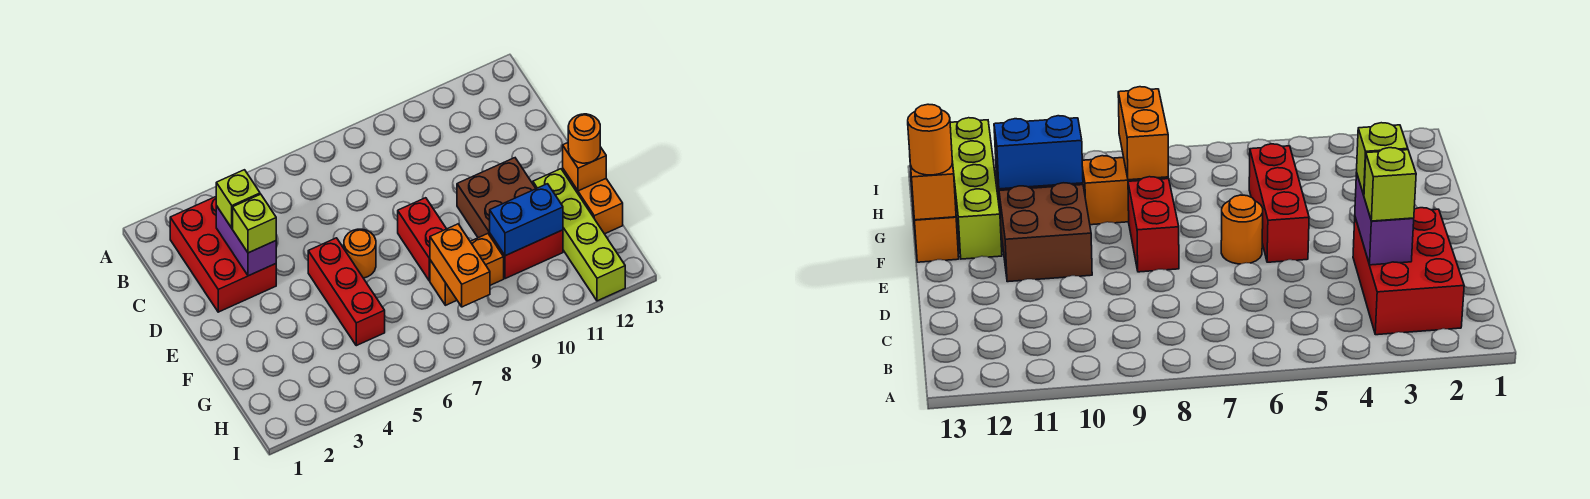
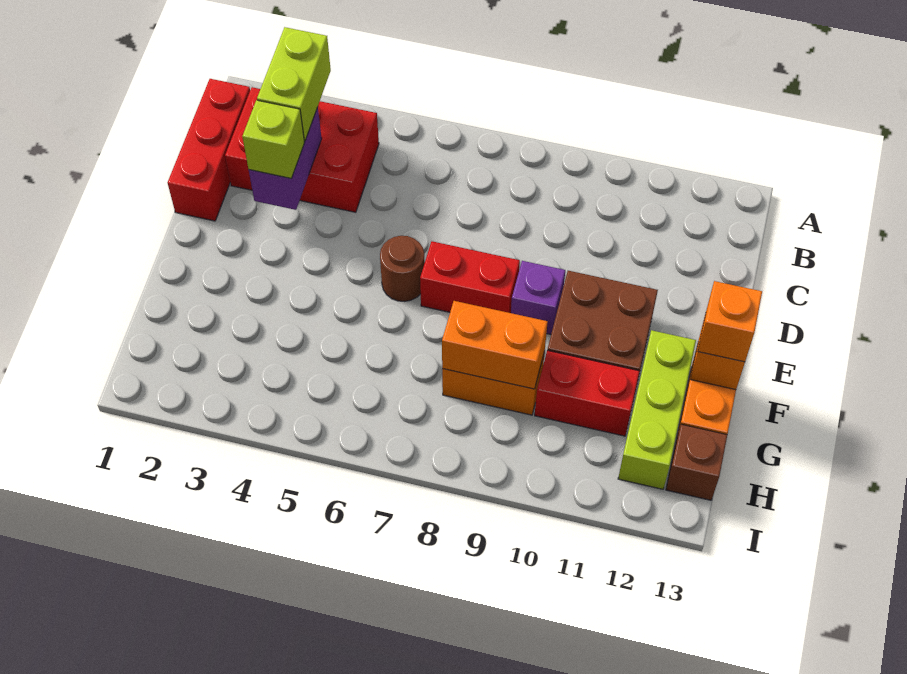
red brick B2:D3 level 1 -> red brick B2:C4 level 1
lime brick C3 level 3 -> lime brick B3:C3 level 3
red brick E5:G5 level 1 -> red brick B1:D1 level 1
orange round brick E6 level 1 -> brown round brick E6 level 1
red brick E8:F8 level 1 -> red brick E7:E8 level 1
none -> purple brick E9 level 1
lime brick F12:I12 level 1 -> lime brick F12:H12 level 1
orange round brick F13 level 3 -> orange brick F13 level 3
orange brick G8:H8 level 2 -> orange brick G8:G9 level 2
blue brick G10:G11 level 2 -> none
none -> brown brick H13 level 1

